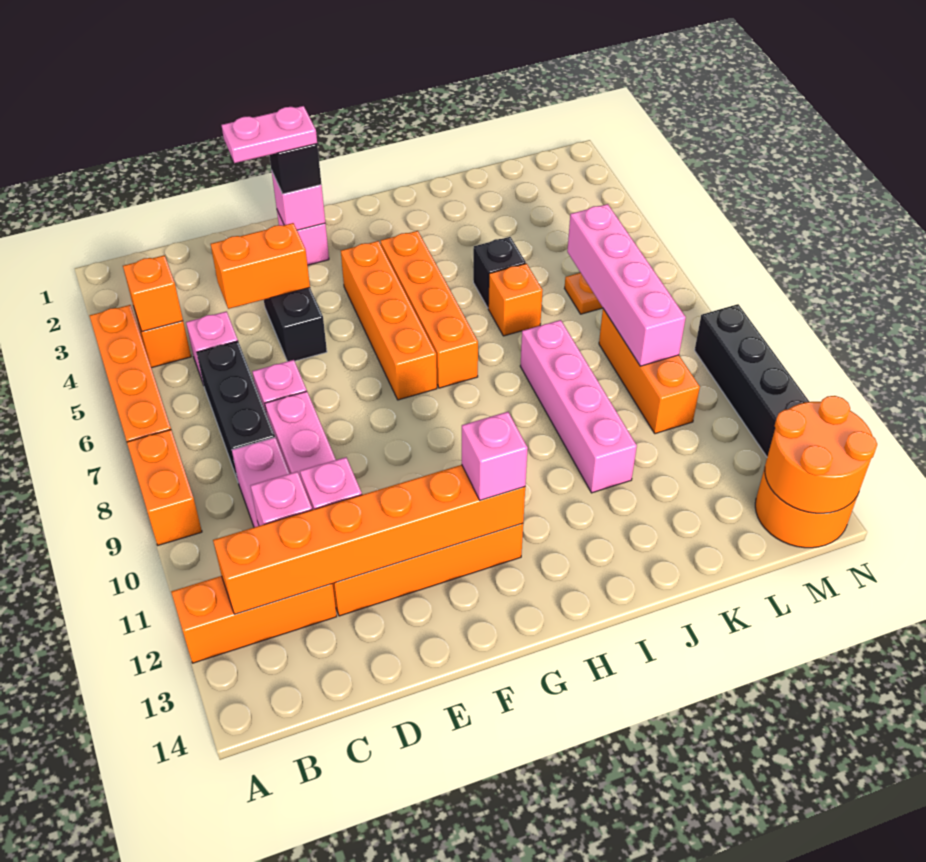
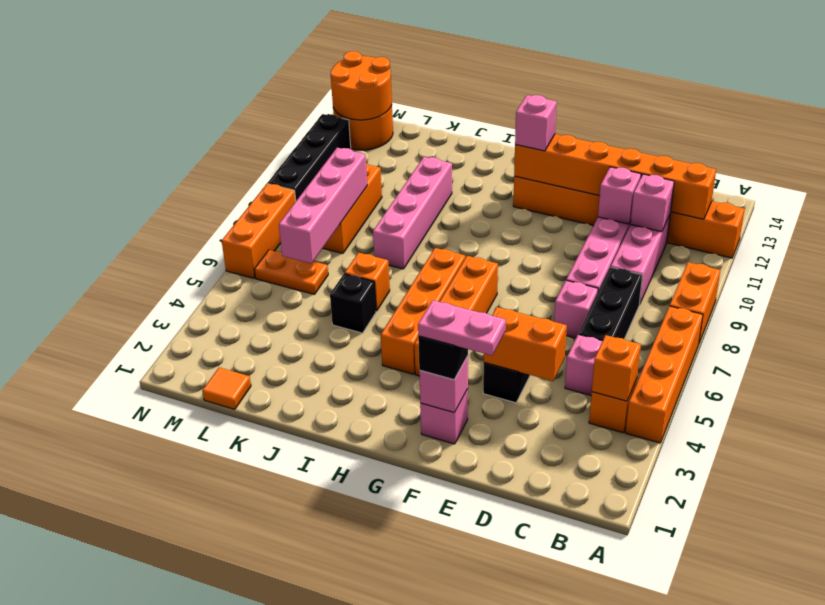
none -> orange tile L1 level 1
none -> orange brick N6:N8 level 1

